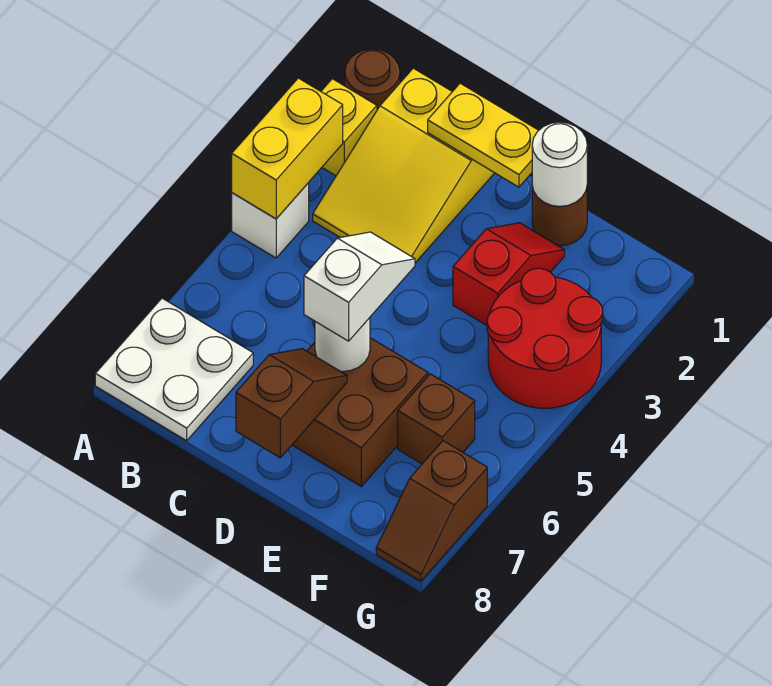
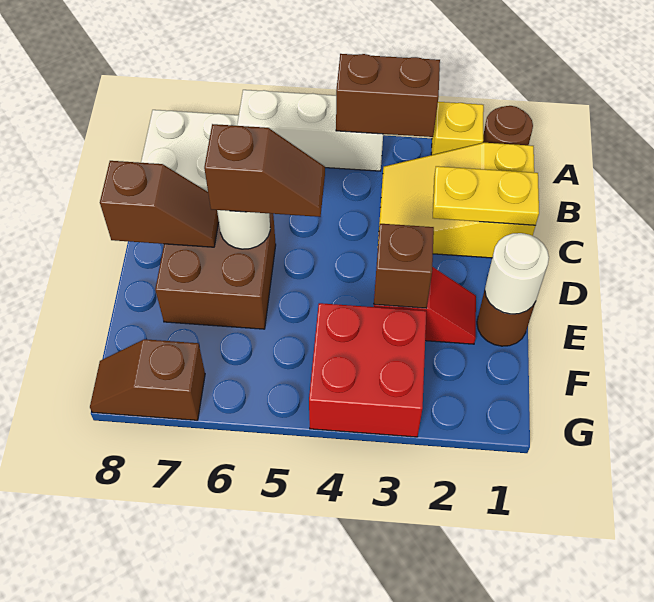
yellow brick A3:A4 level 2 -> brown brick A3:A4 level 2
white brick A4 level 1 -> white brick A4:A6 level 1
yellow plate C1:D1 level 2 -> yellow plate C1:C2 level 2
white slope D5:D6 level 3 top 6 -> brown slope D5:D6 level 3 top 6
red round brick F3:G4 level 1 -> red brick F3:G4 level 1
brown brick F6 level 1 -> brown brick E3 level 2

